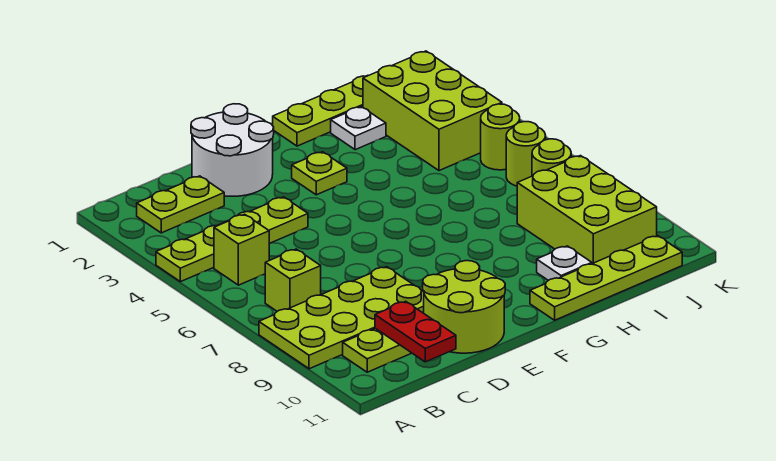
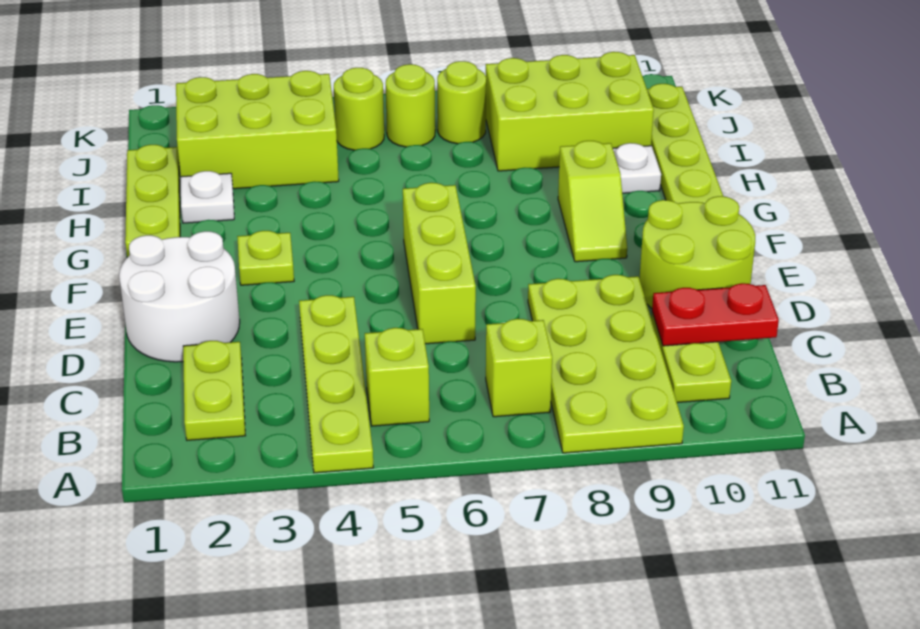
none -> lime brick D6:F6 level 1
none -> lime slope F9:G9 level 1 top G

